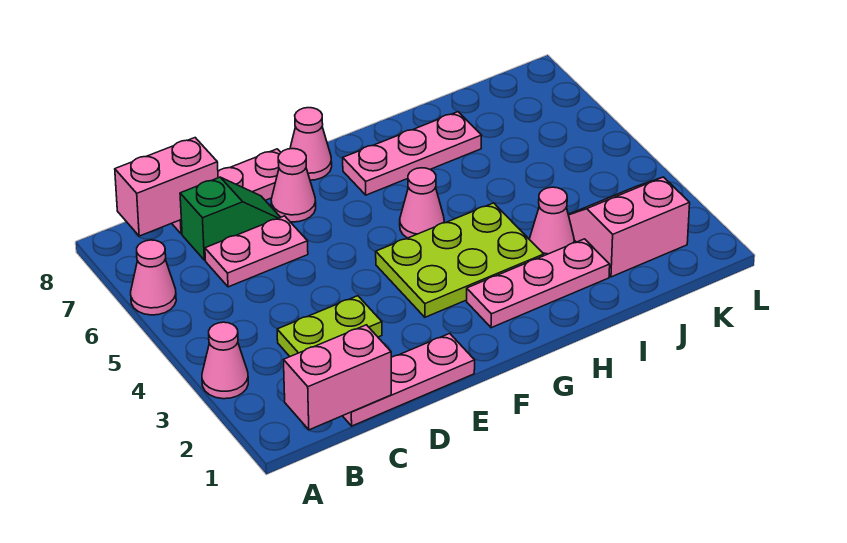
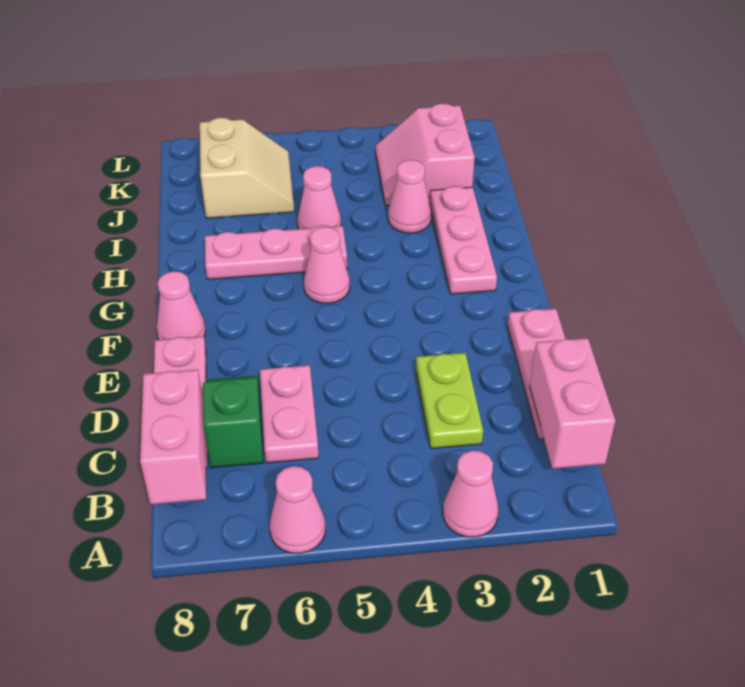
pink cone E7 level 1 -> pink cone I5 level 1
lime plate F3:H4 level 1 -> none
pink plate G7:I7 level 1 -> pink plate H5:H7 level 1
none -> tan slope J6:K7 level 1 top 7

